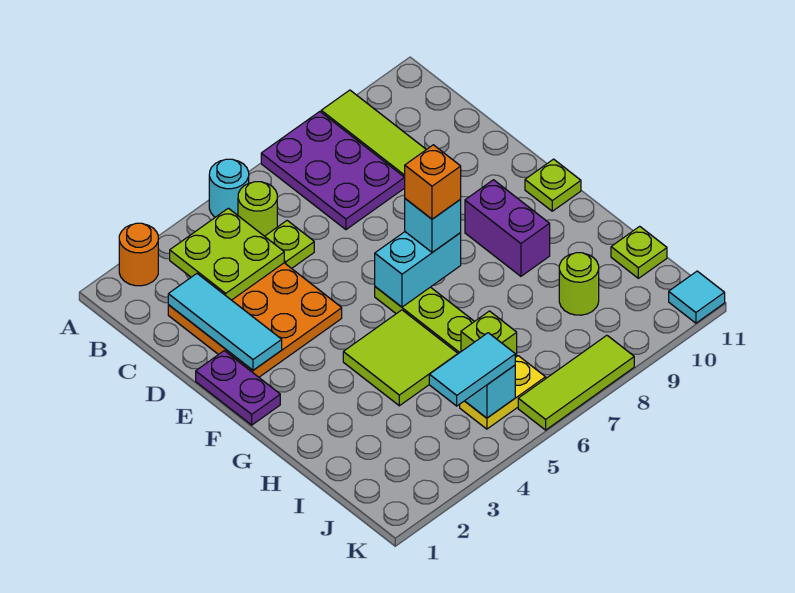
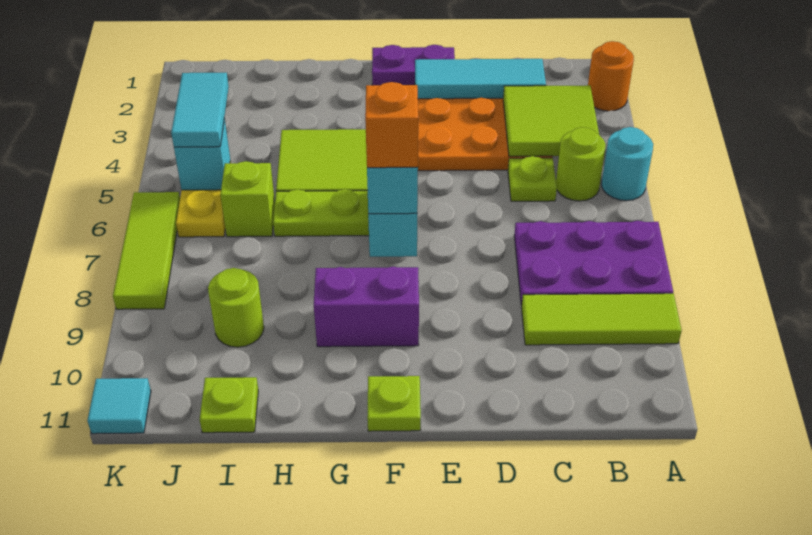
lime plate B3:C4 level 2 -> lime tile B3:C4 level 2

